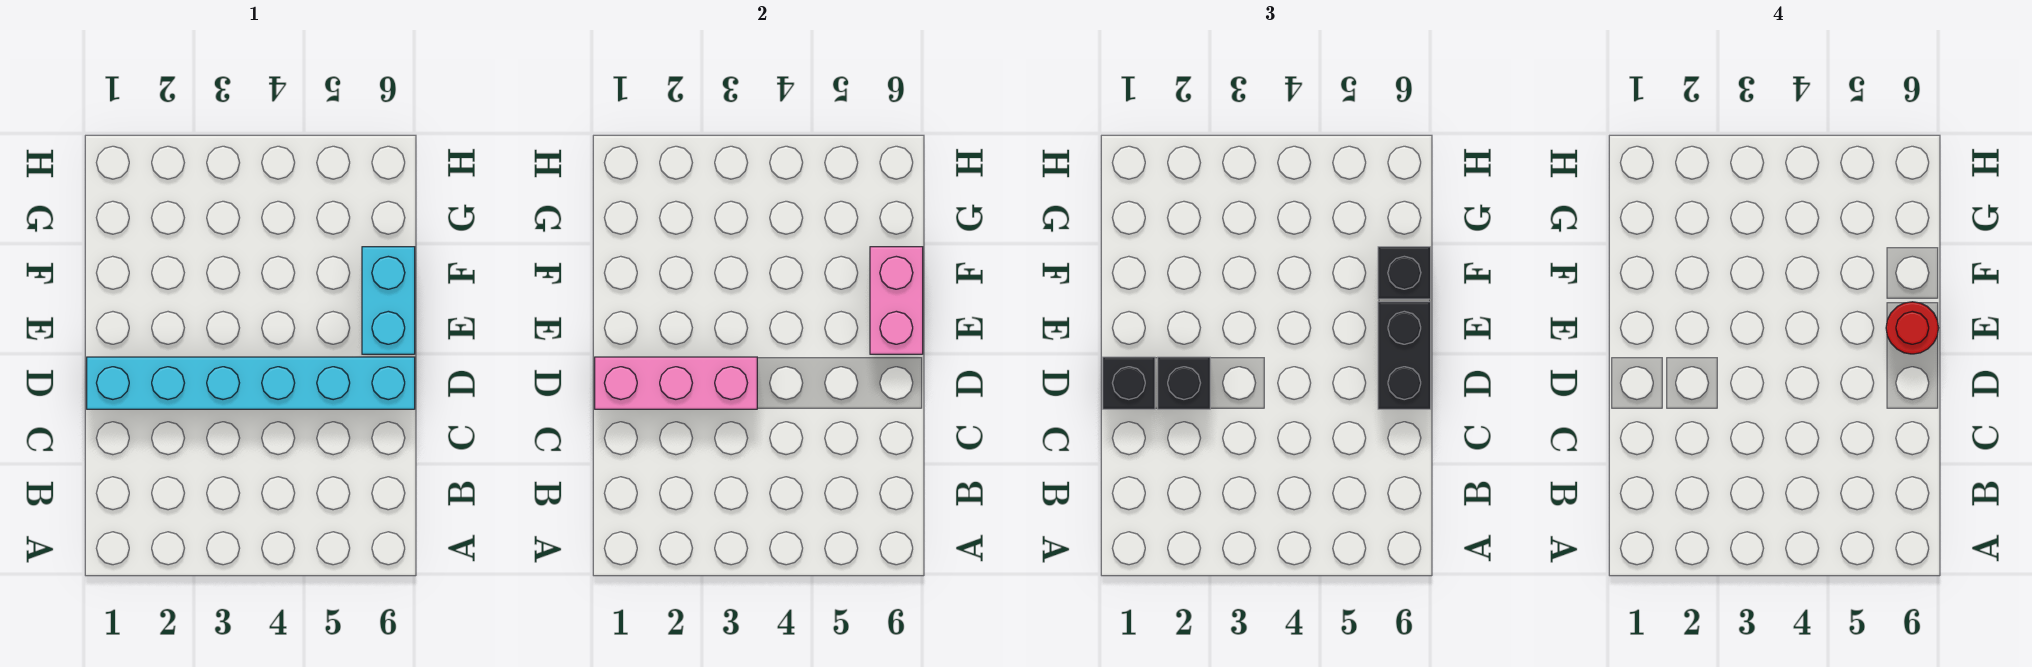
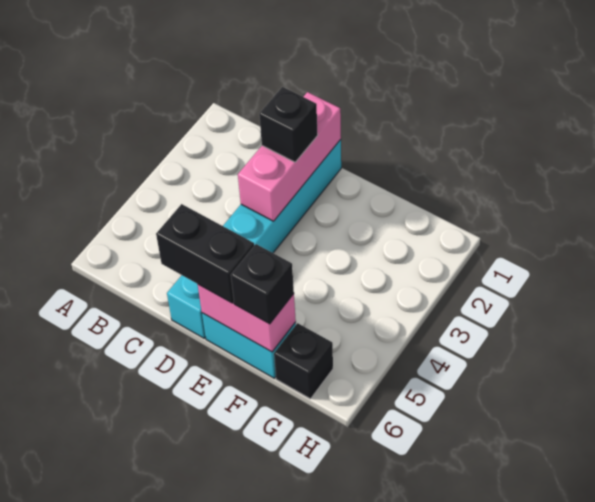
black brick D1 level 3 -> black brick G6 level 1
red round brick E6 level 4 -> none

